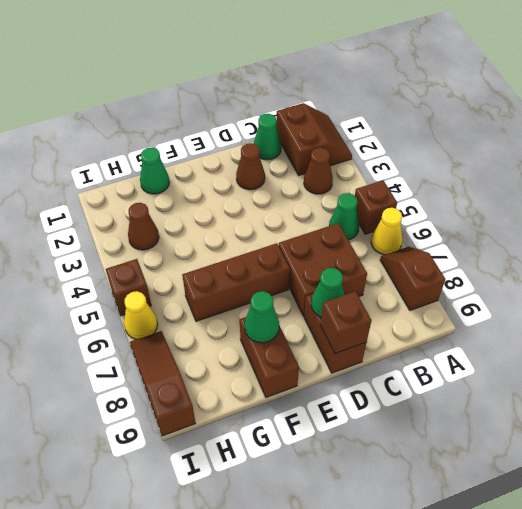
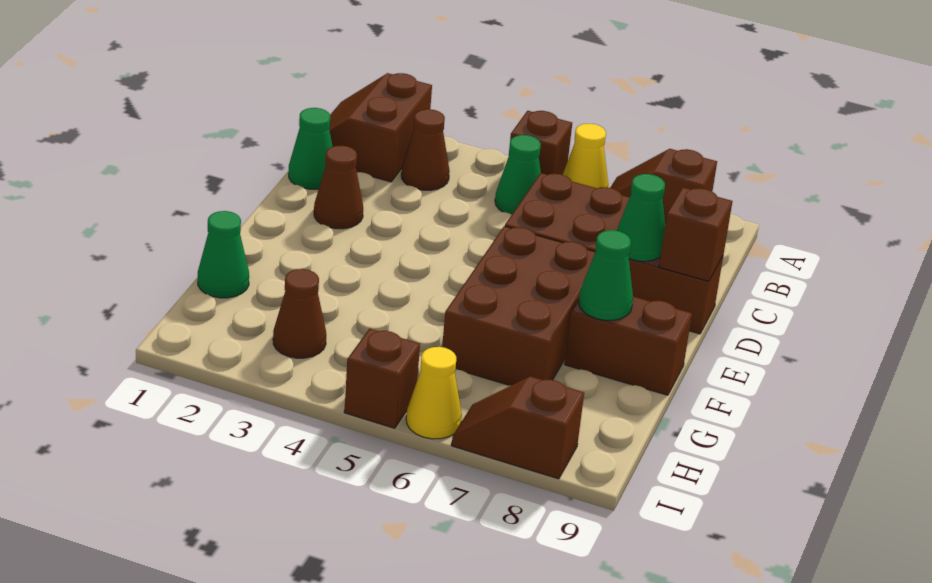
brown slope A1:B2 level 1 top B -> brown slope A1:B2 level 1 top 2
brown brick E6:G6 level 1 -> brown brick E6:G7 level 1
brown slope I7:I9 level 1 top 9 -> brown slope I7:I8 level 1 top 8

